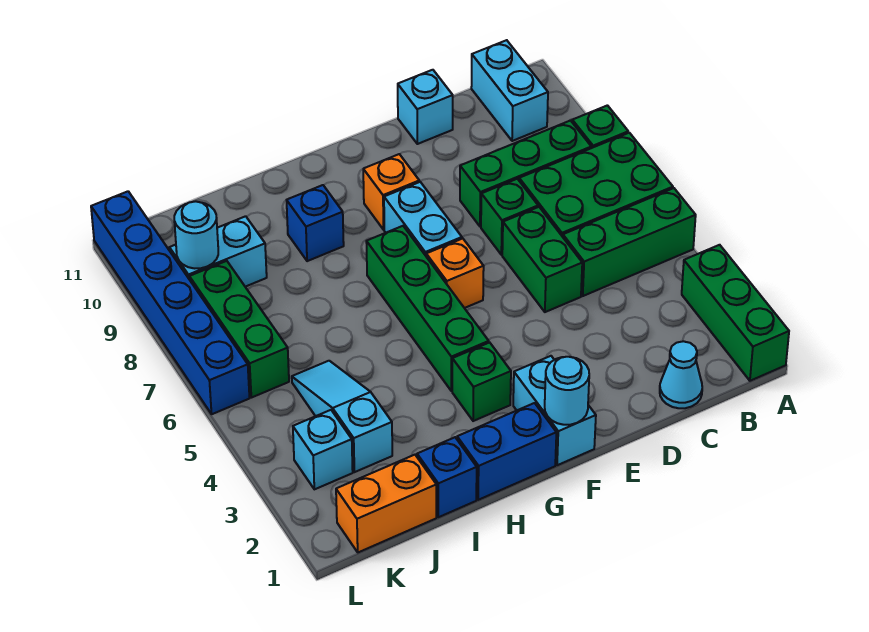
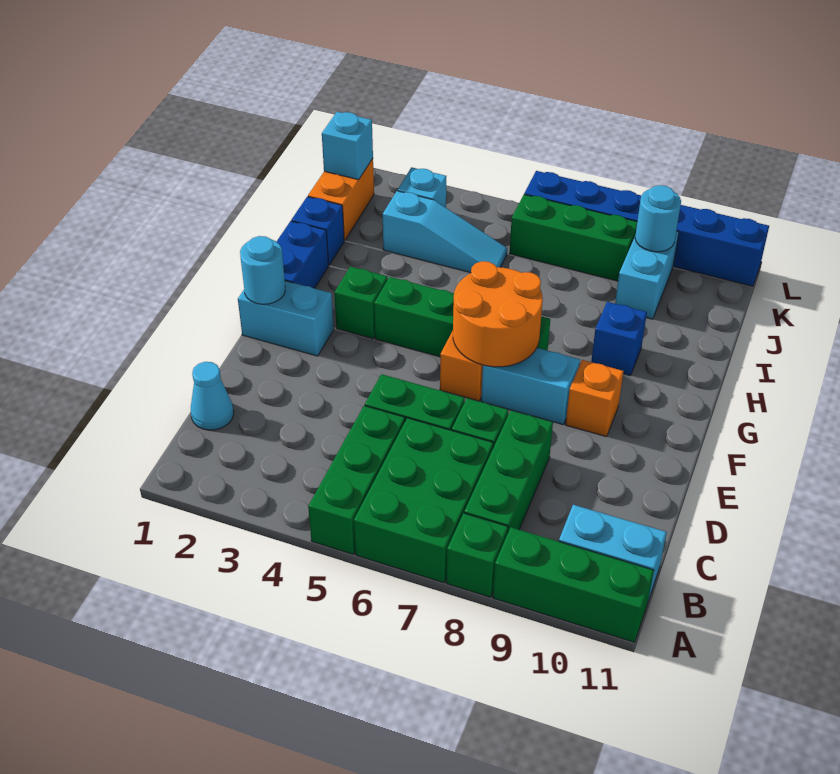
green brick A1:A3 level 1 -> green brick A9:A11 level 1
cyan brick D11 level 1 -> cyan brick K1 level 2
none -> orange round brick F6:G7 level 2

